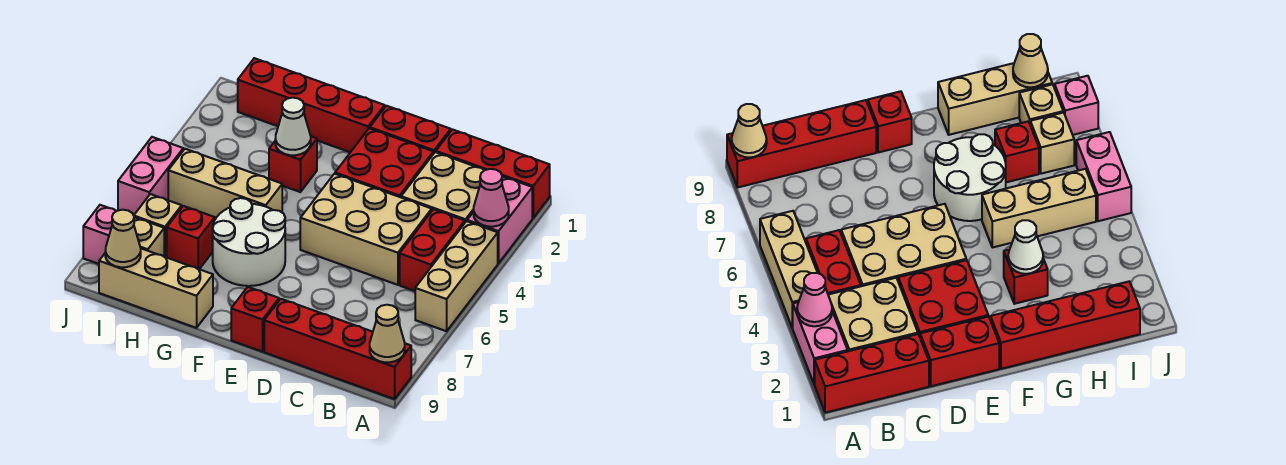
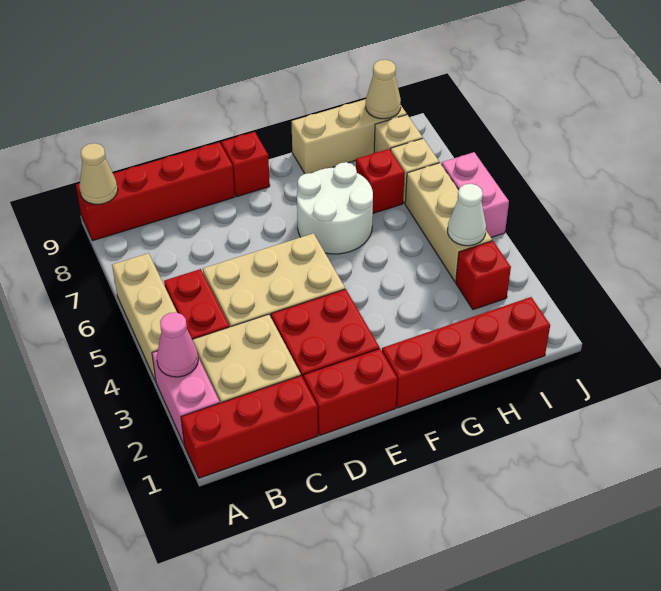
red brick G3 level 1 -> red brick I3 level 1
white cone G3 level 2 -> white cone I4 level 2
tan brick G5:I5 level 1 -> tan brick I4:I6 level 1
pink brick J8 level 1 -> none

